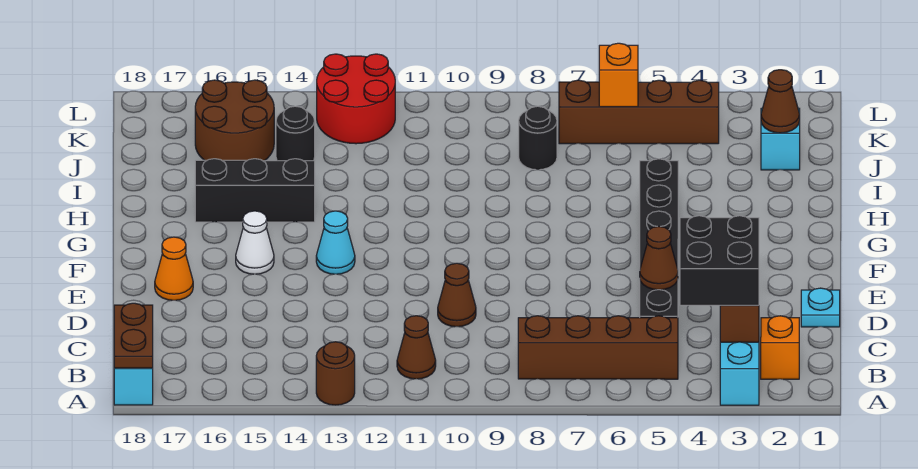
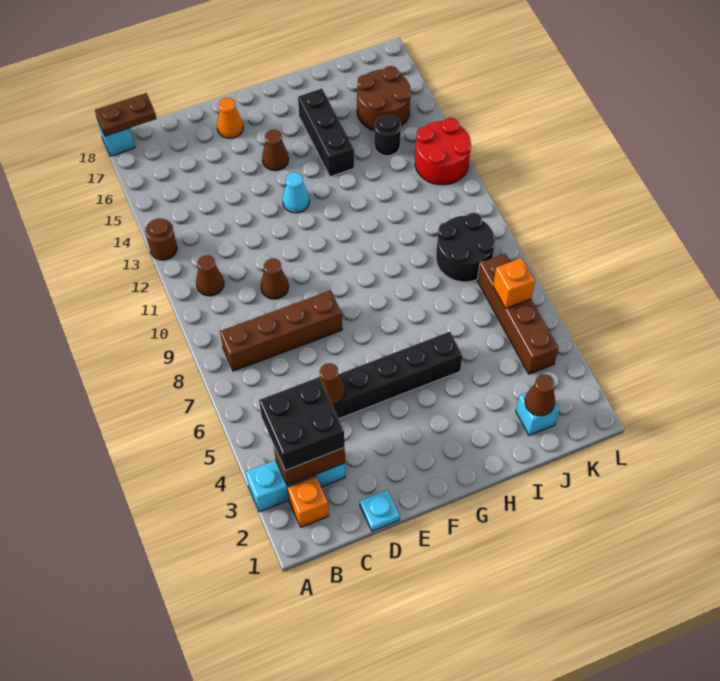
brown brick B5:B8 level 1 -> brown brick B8:E8 level 1
white cone F15 level 1 -> brown cone F15 level 1
black round brick J8 level 1 -> black round brick J8:K9 level 1

